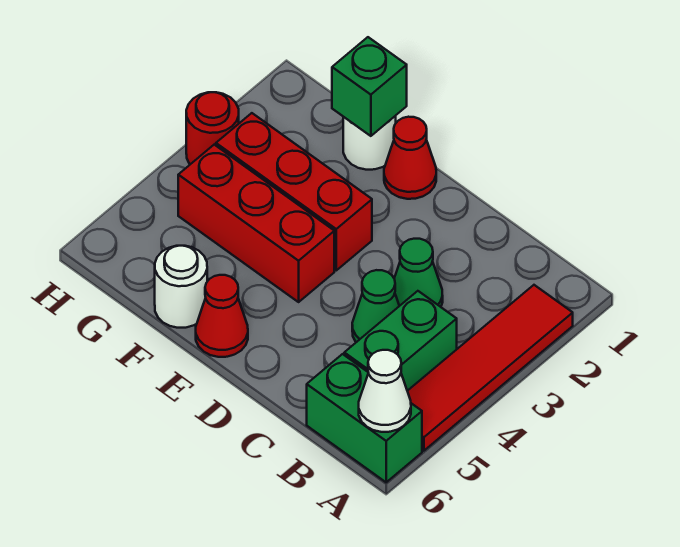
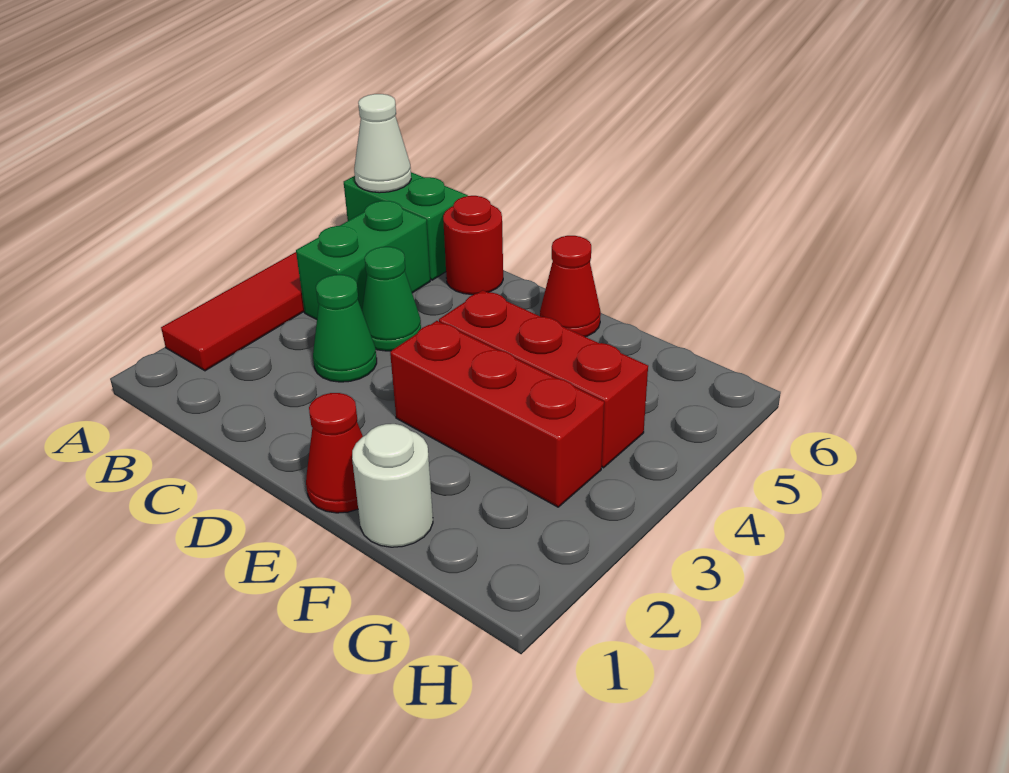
green brick F1 level 2 -> none
white round brick F6 level 1 -> none
red round brick H3 level 1 -> red round brick C6 level 1

